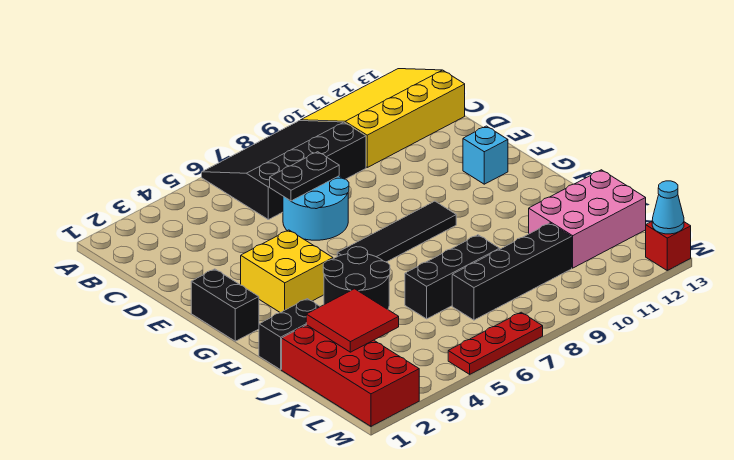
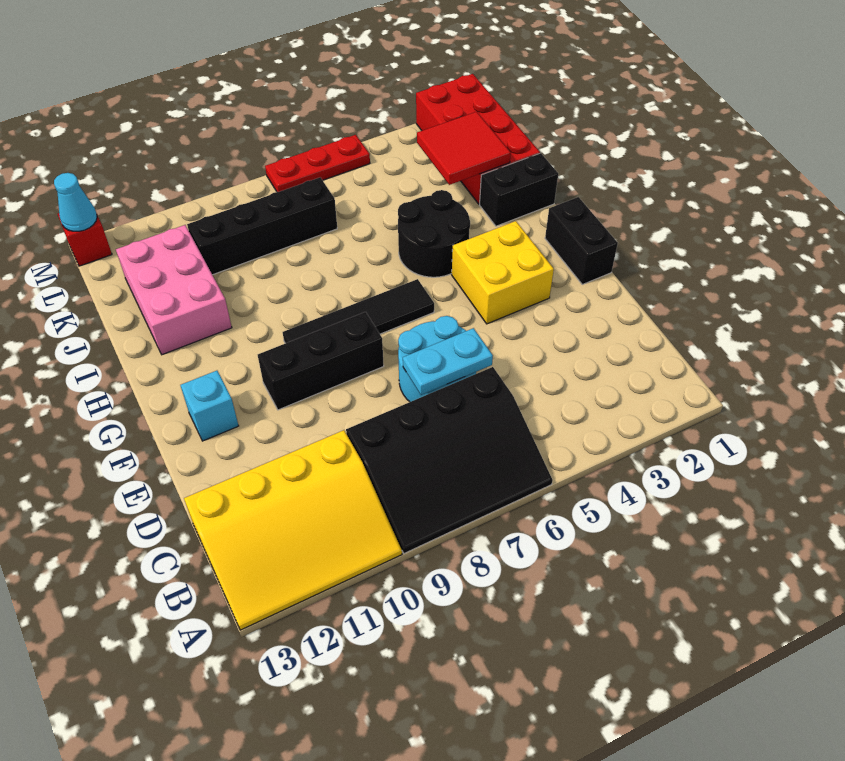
black plate D6:D7 level 2 -> cyan plate D6:D7 level 2
black brick J6:J8 level 1 -> black brick F8:F10 level 1
pink brick J11:K13 level 1 -> pink brick I11:K12 level 1

